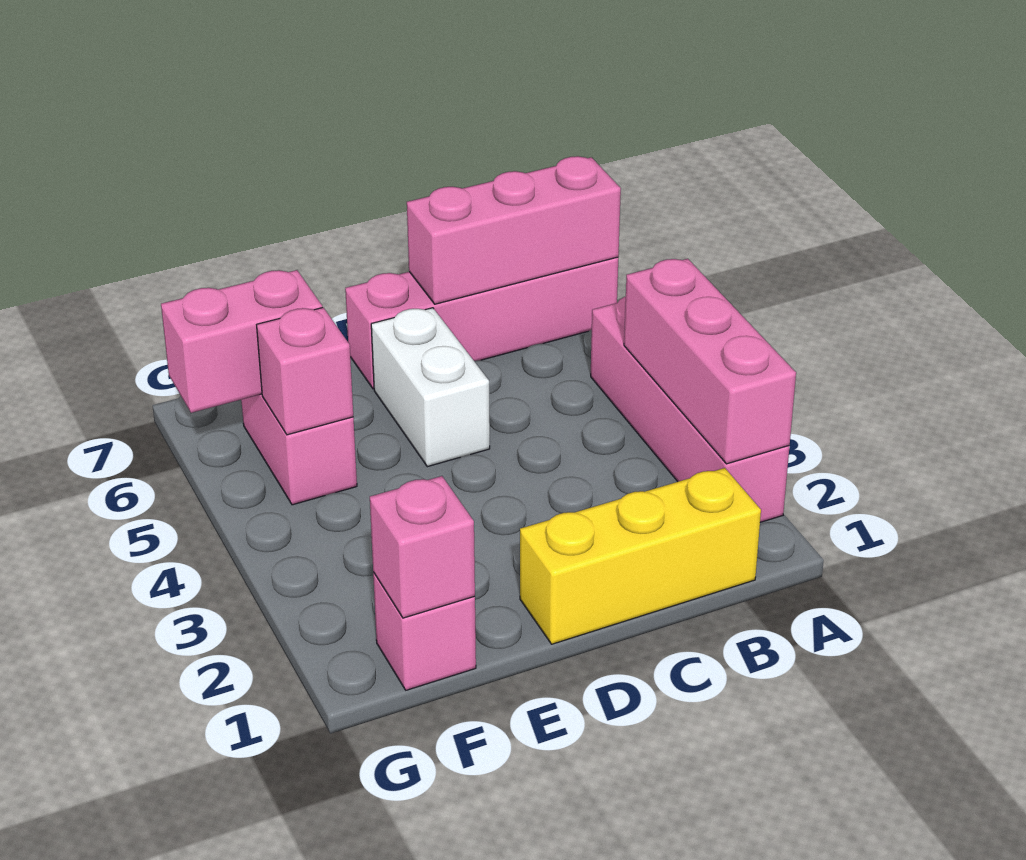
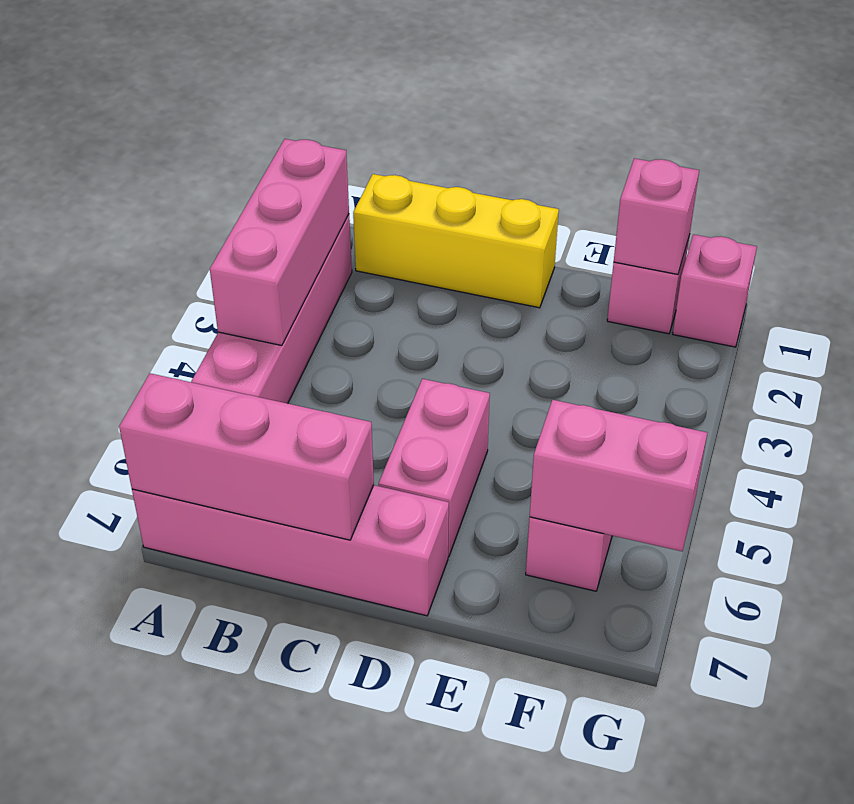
white brick D5:D6 level 1 -> pink brick D5:D6 level 1
pink brick F5 level 2 -> pink brick G1 level 1

